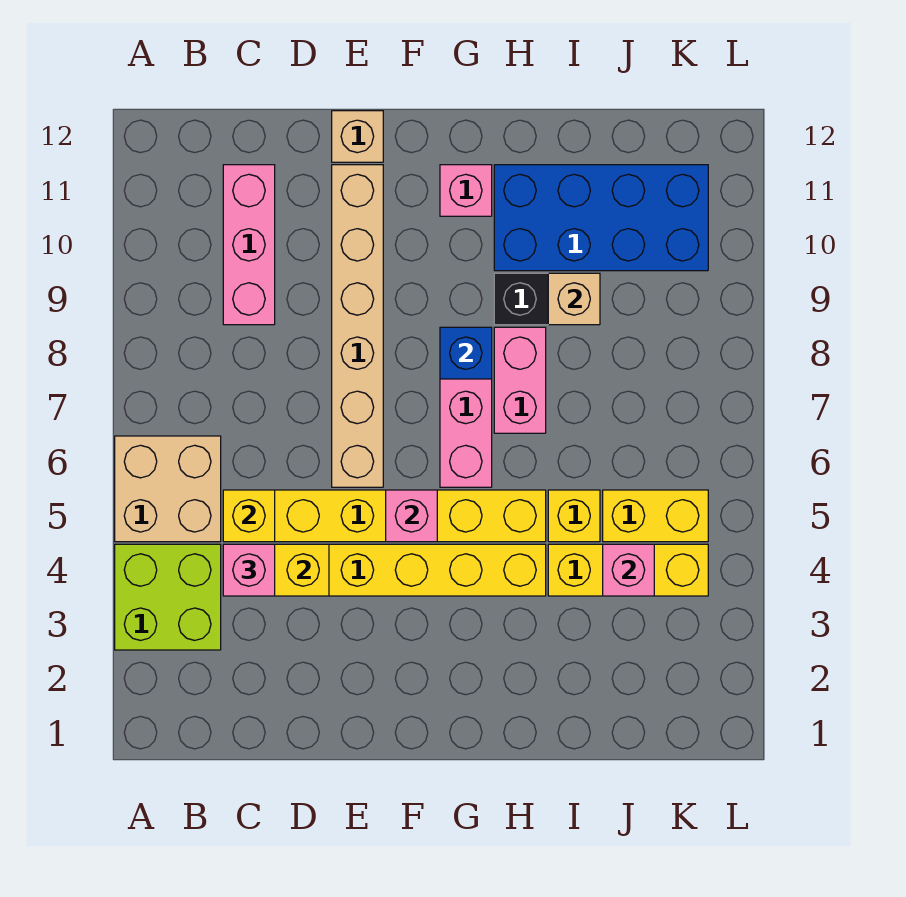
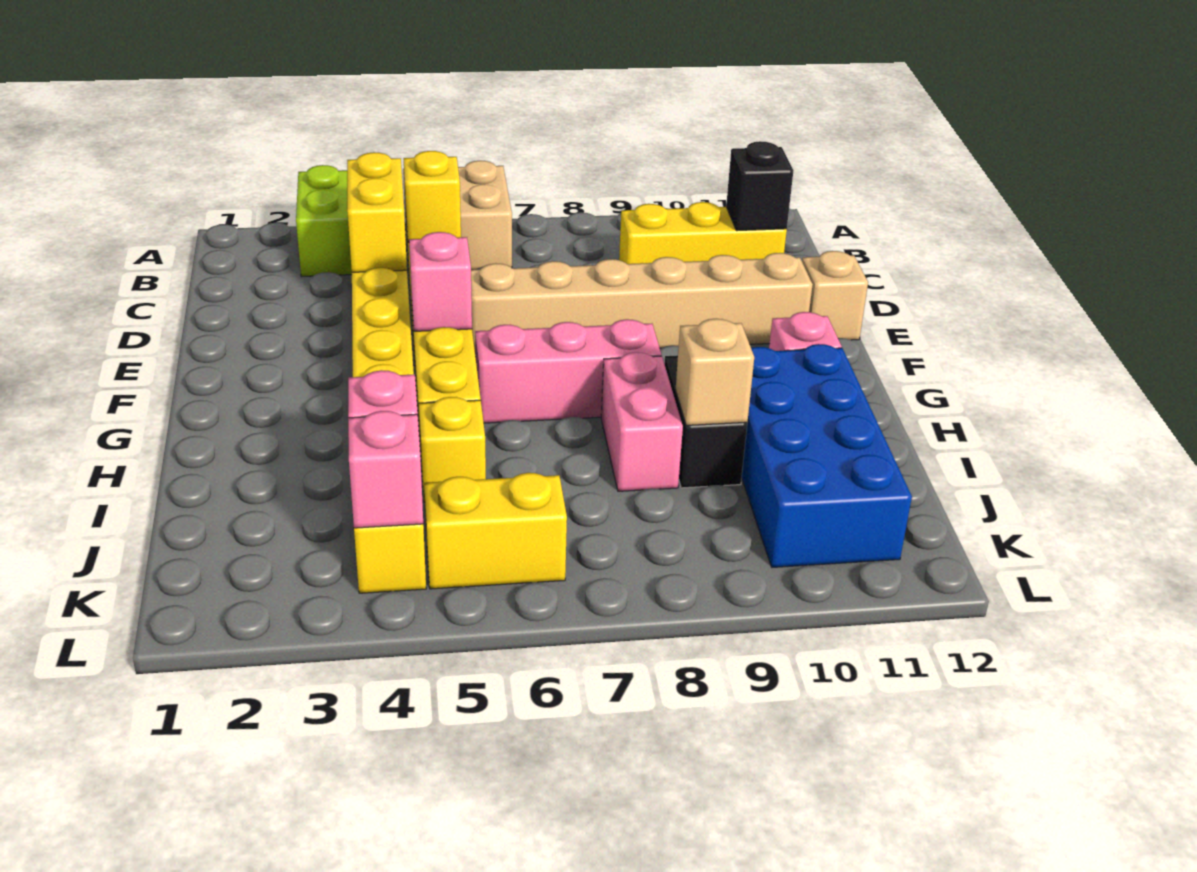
pink brick C4 level 3 -> pink brick K4 level 2
pink brick C9:C11 level 1 -> yellow brick C9:C11 level 1
none -> black brick C11 level 2
blue brick G8 level 2 -> none
pink brick H7:H8 level 1 -> pink brick H8:I8 level 1
yellow brick J5:K5 level 1 -> yellow brick K5:K6 level 1

